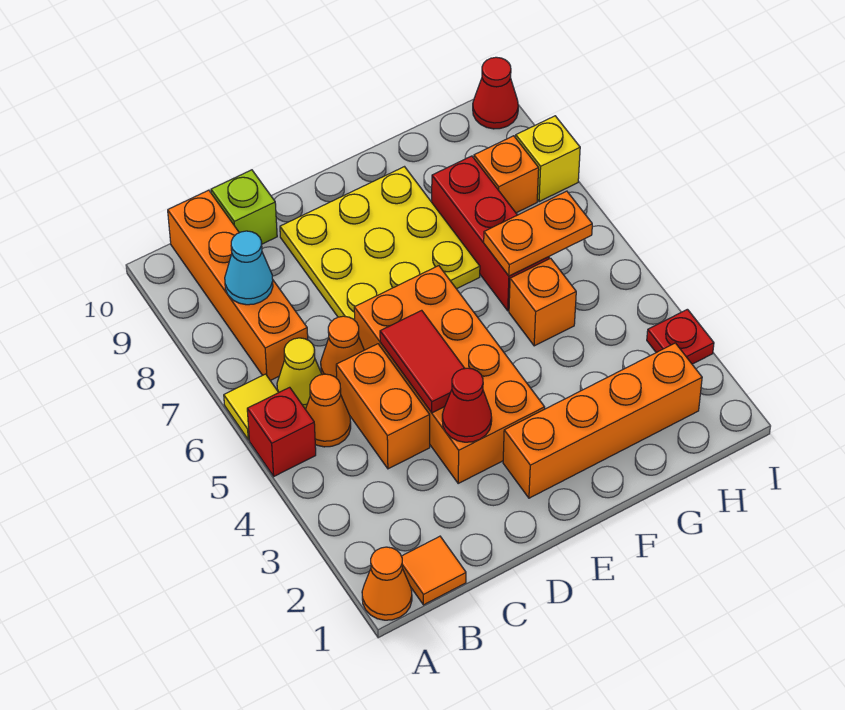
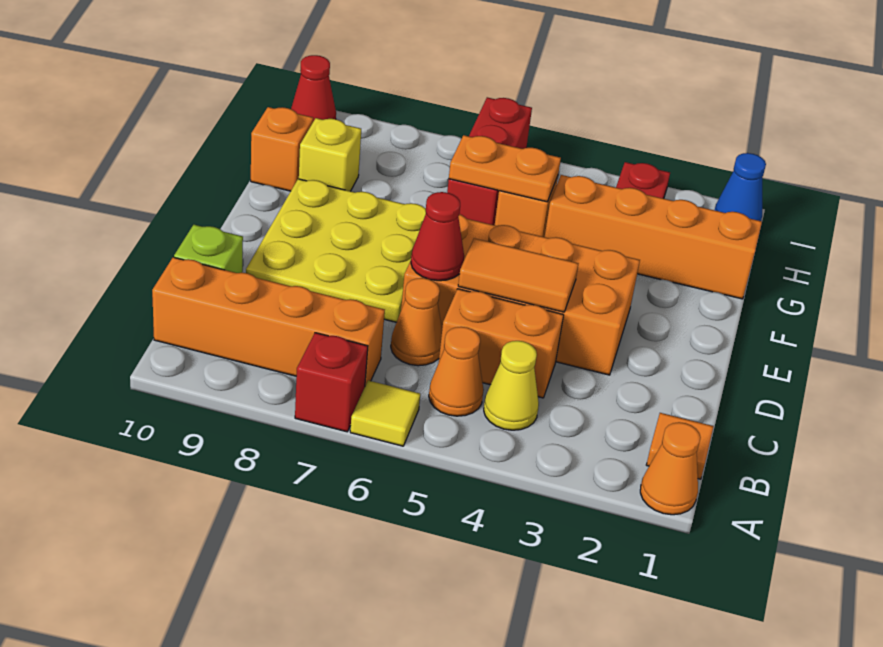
red brick A5 level 1 -> red brick A7 level 1
yellow cone B6 level 1 -> yellow cone B4 level 1
cyan cone B8 level 2 -> none
red cone D3 level 2 -> red cone D6 level 2
red tile D4:D5 level 2 -> orange tile D4:D5 level 2
orange brick E2:H2 level 1 -> orange brick G1:G4 level 1
red brick G6:G8 level 1 -> red brick G6:I6 level 1
orange plate G6:H6 level 2 -> orange plate G5:G6 level 2
orange brick H8 level 1 -> orange brick G10 level 1
none -> blue cone I1 level 1
yellow brick I8 level 1 -> yellow brick G9 level 1

